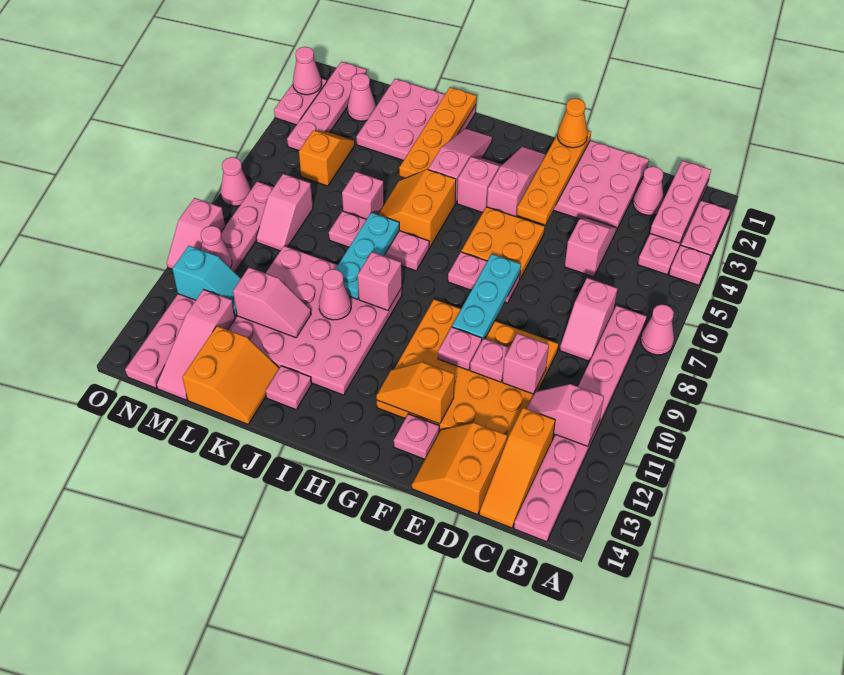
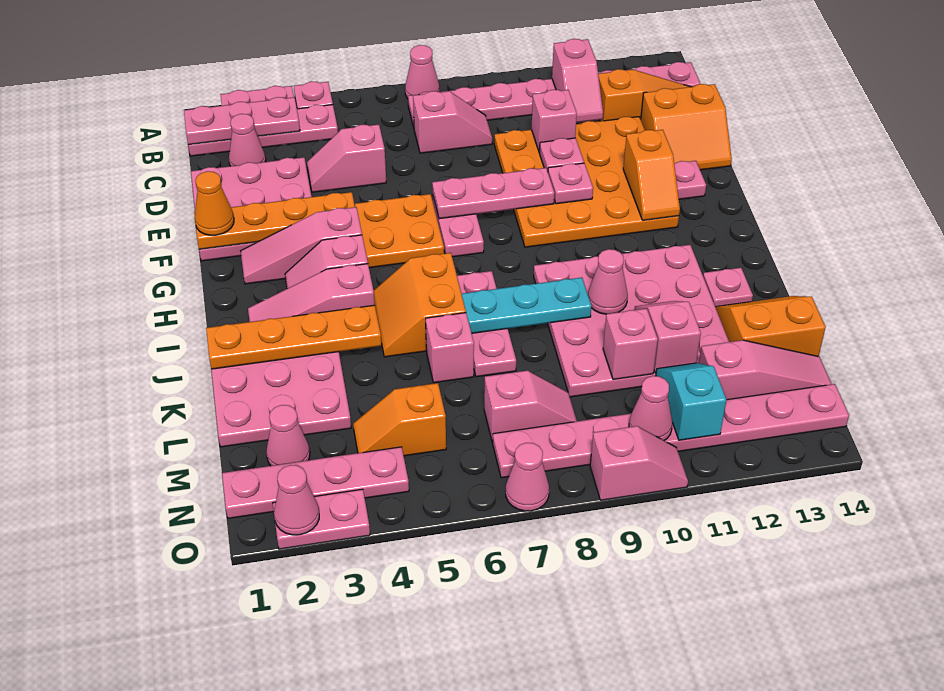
cyan plate F7:F9 level 2 -> pink plate F7:F9 level 2
orange slope I5:J6 level 1 top I -> orange slope I5:J6 level 1 top 6
pink brick I9 level 2 -> pink brick L10 level 2

